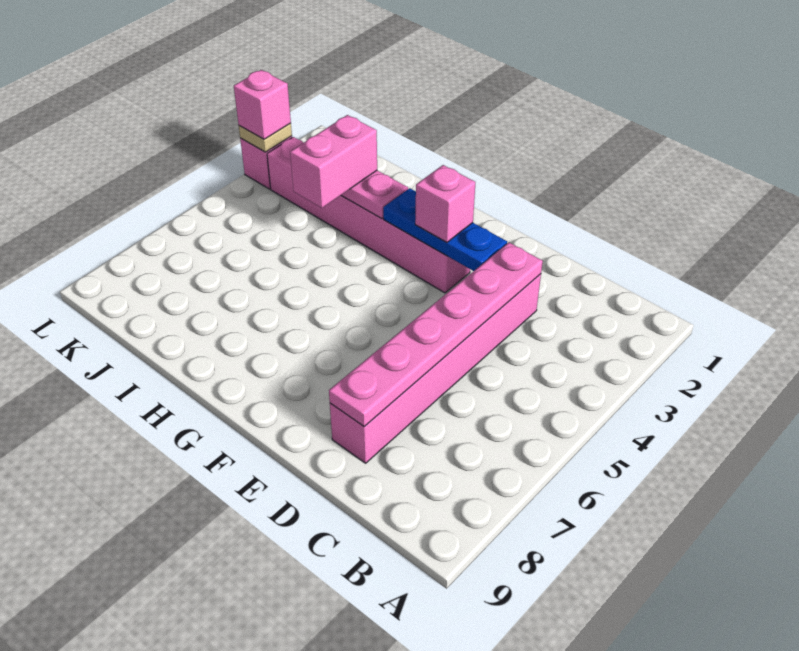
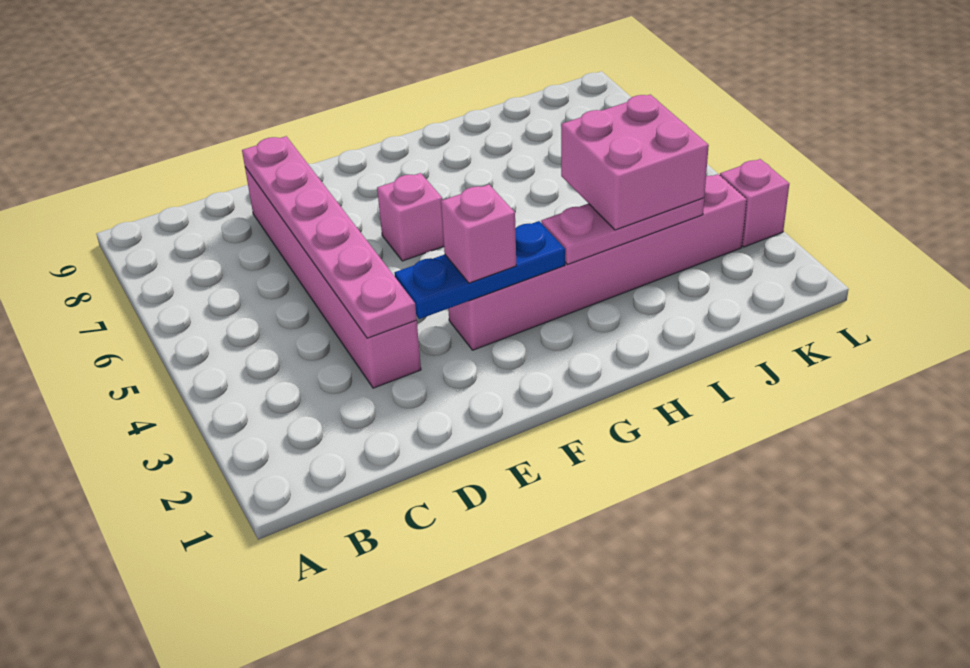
pink brick I3:I4 level 3 -> pink brick I3:J4 level 3
tan plate L3 level 2 -> none
pink brick L3 level 3 -> pink brick F6 level 1

